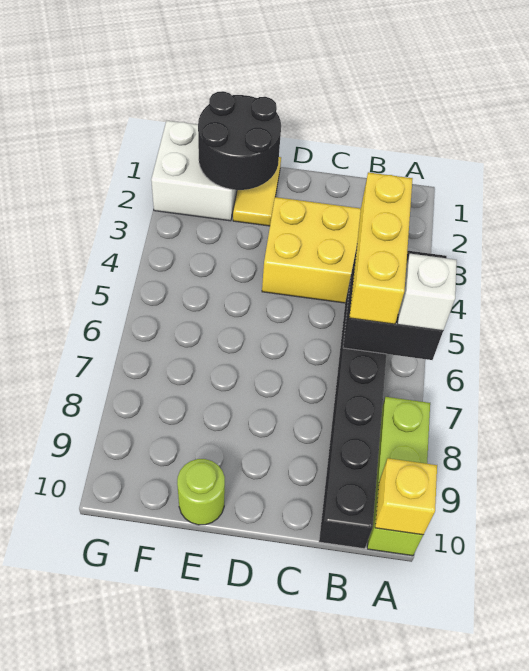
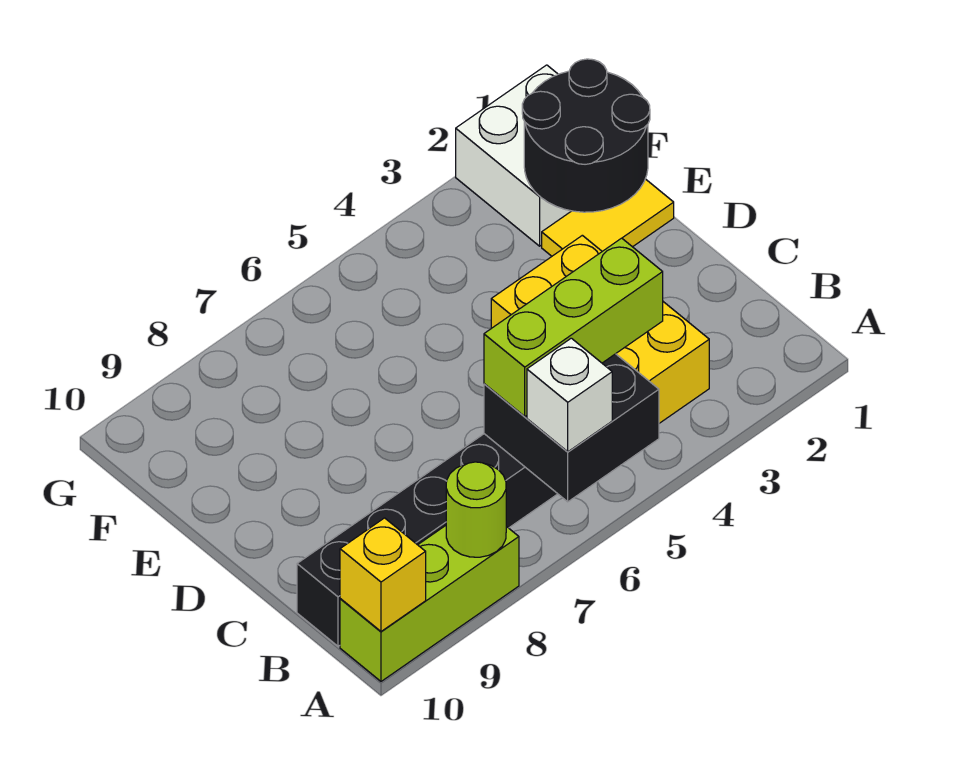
yellow brick B4:B6 level 3 -> lime brick B4:B6 level 3
lime round brick E10 level 1 -> lime round brick A8 level 2

